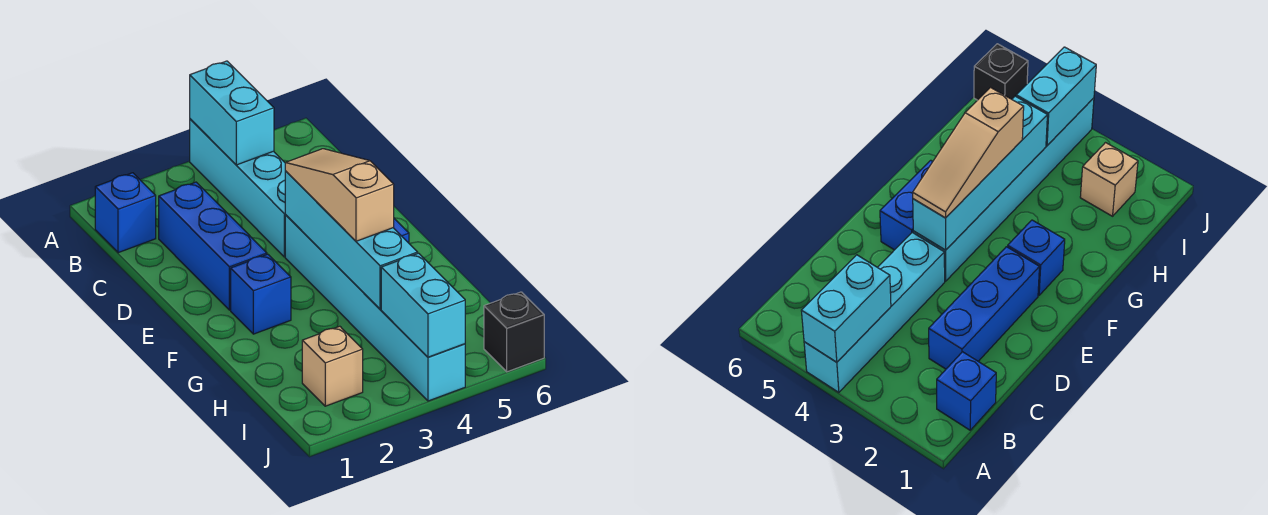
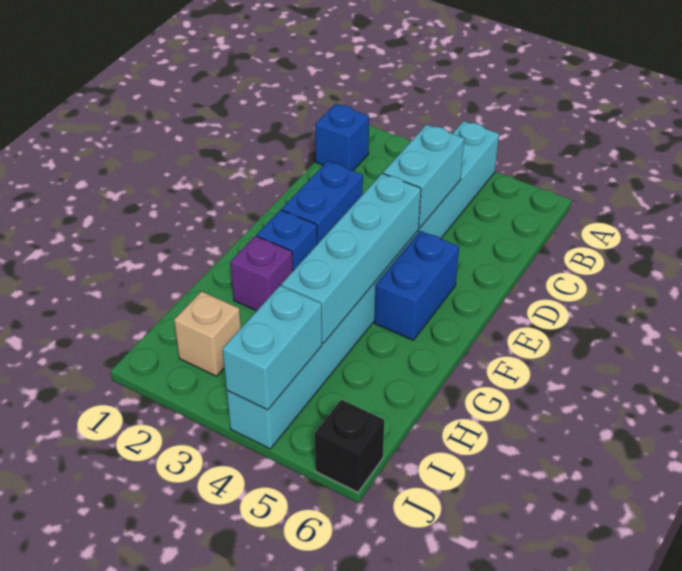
cyan brick A4:B4 level 2 -> cyan brick C4:D4 level 2
blue brick C2:E2 level 1 -> blue brick D2:E2 level 1
tan slope E4:G4 level 3 top G -> none
none -> purple brick G2 level 1

